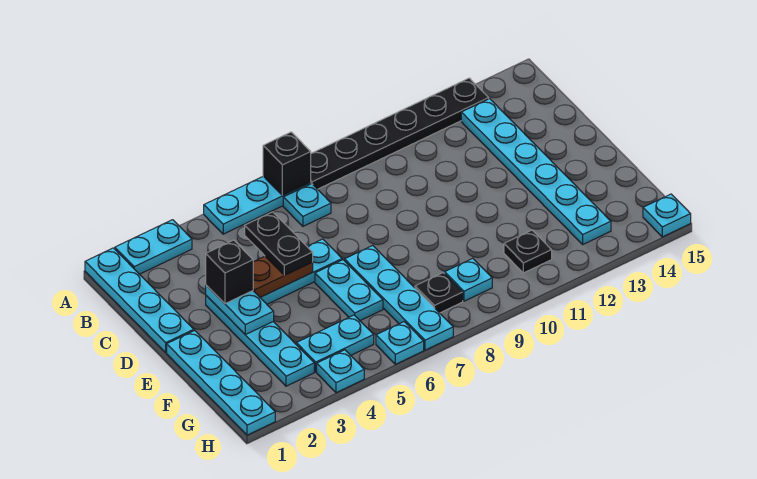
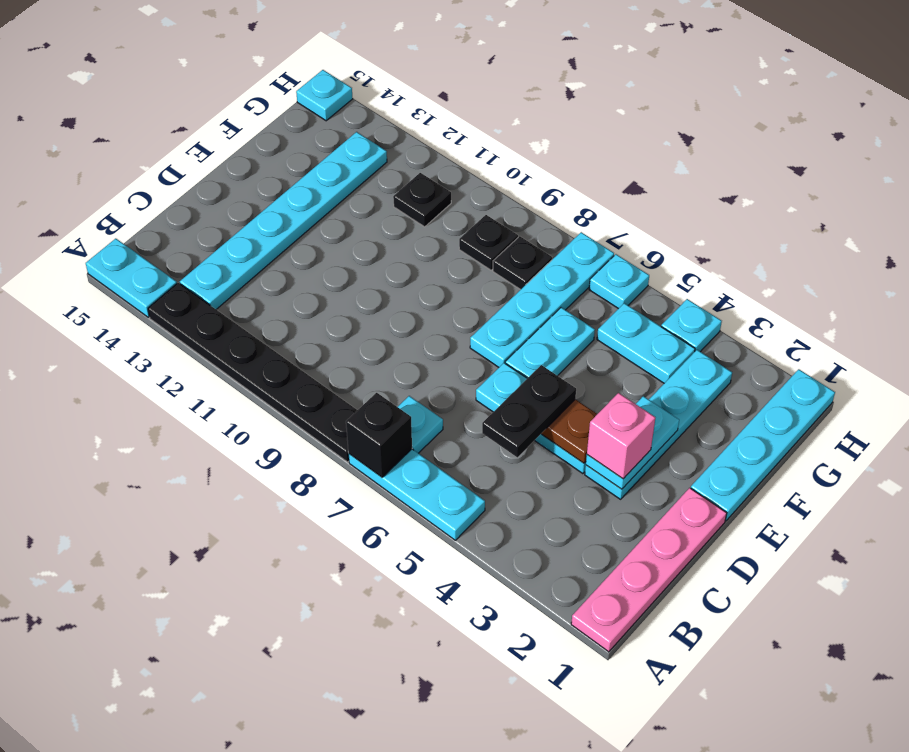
cyan plate A1:D1 level 1 -> pink plate A1:D1 level 1
cyan plate A2:A3 level 1 -> cyan plate A14:A15 level 1
black brick D3 level 3 -> pink brick D3 level 3
cyan plate G9 level 1 -> black plate G9 level 1

